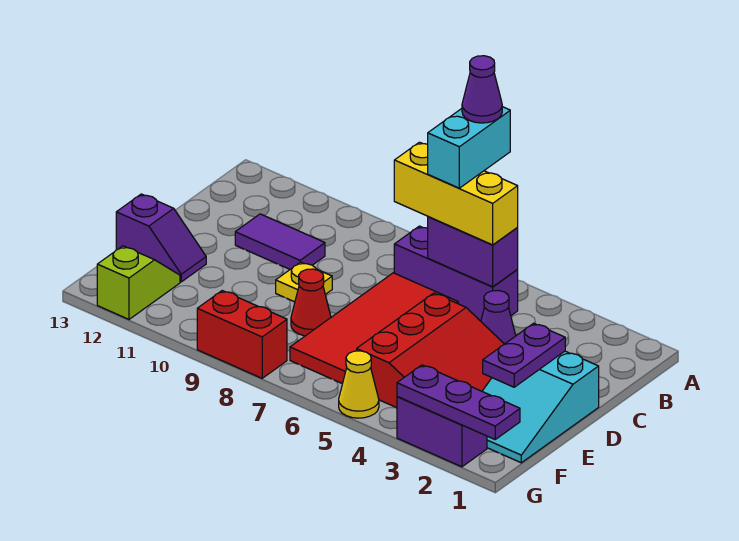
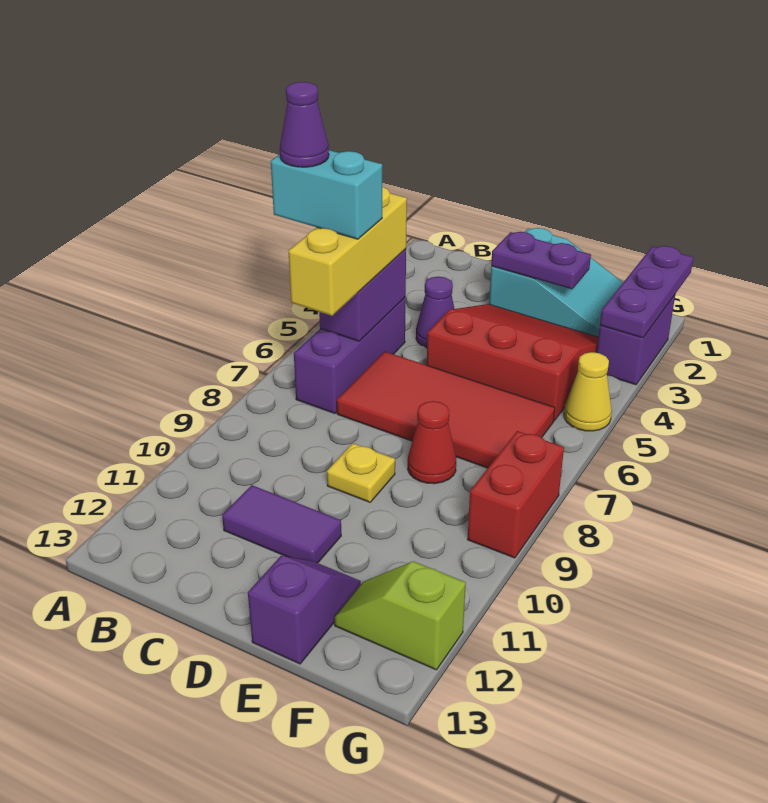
purple tile C10:C11 level 1 -> purple tile C11:D11 level 1

